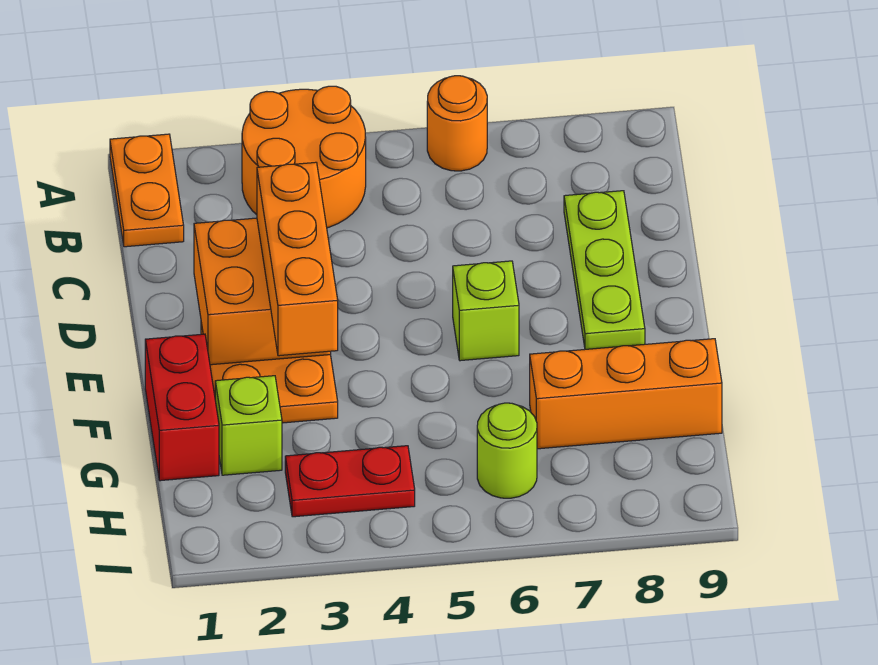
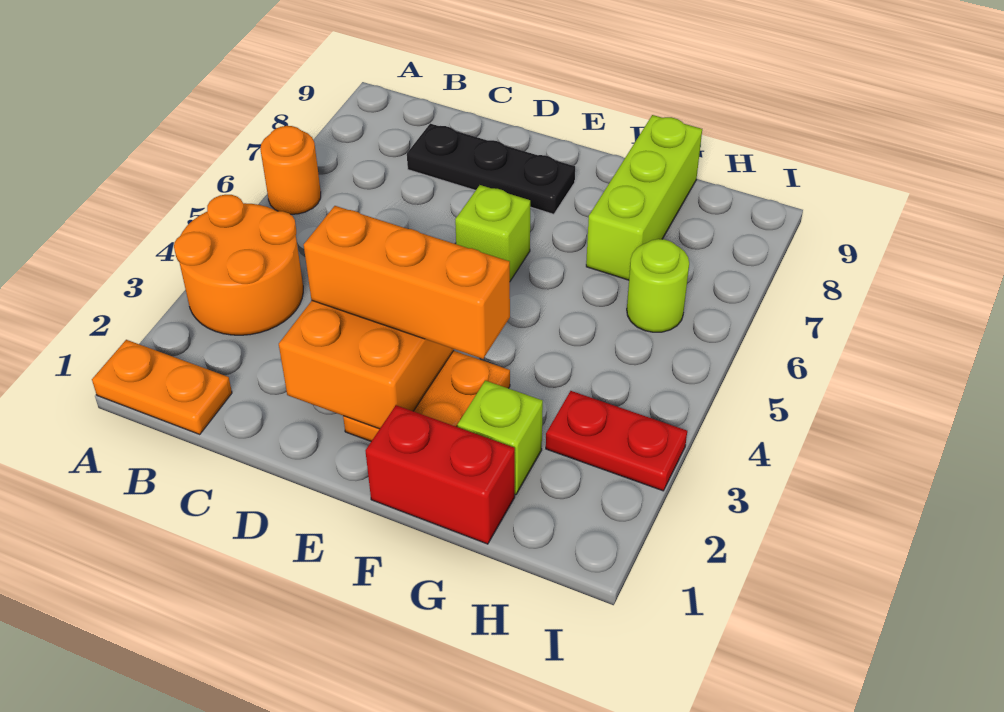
lime plate C8:E8 level 1 -> black plate C8:E8 level 1
orange brick G7:G9 level 1 -> lime brick G7:G9 level 1
red plate H3:H4 level 1 -> red plate H3:I3 level 1

